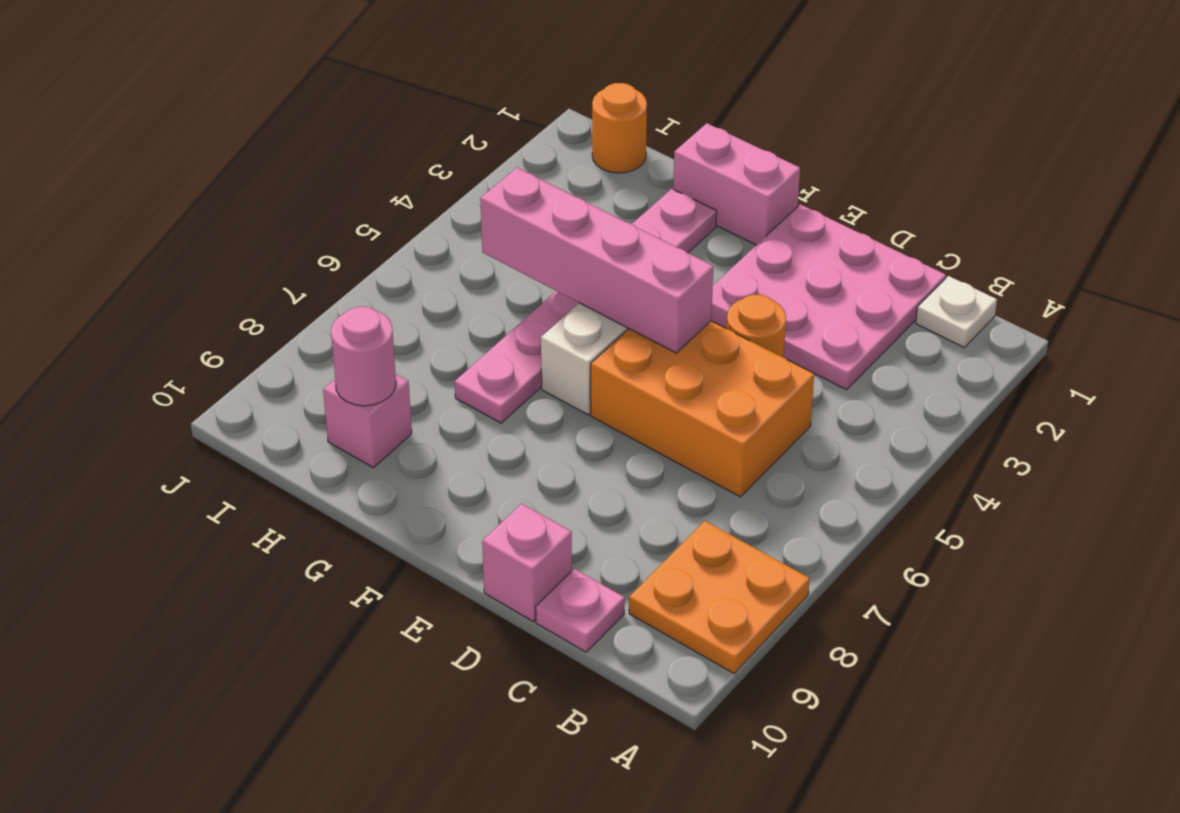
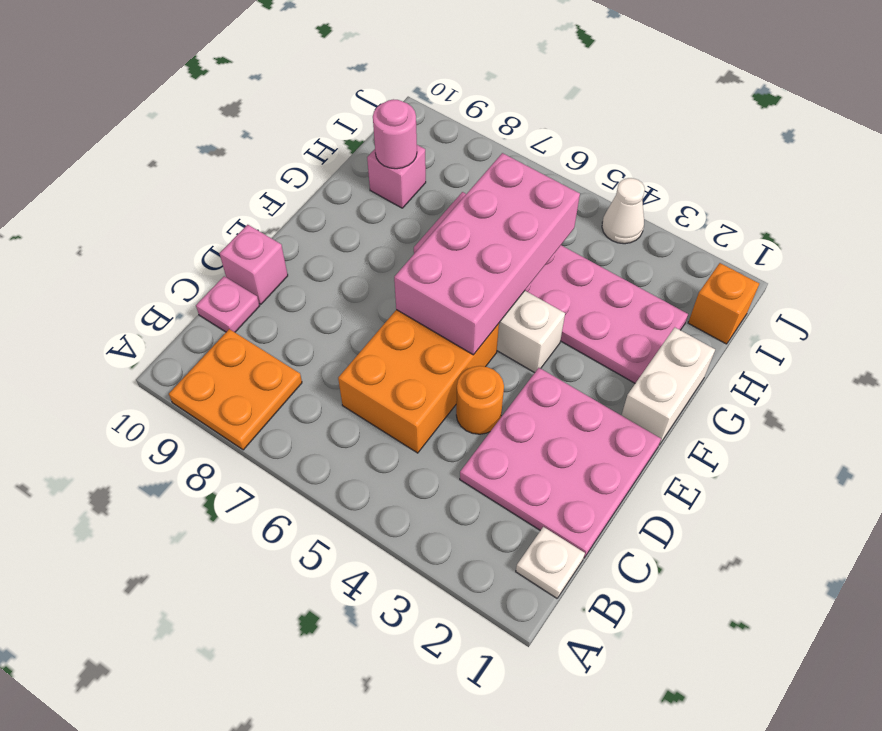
pink brick E5:H5 level 2 -> pink brick E5:H6 level 2
pink brick F1:G1 level 1 -> white brick F1:G1 level 1
pink plate G2:G7 level 1 -> pink plate G2:H7 level 1
orange round brick I1 level 1 -> orange brick I1 level 1
none -> white cone J4 level 1

